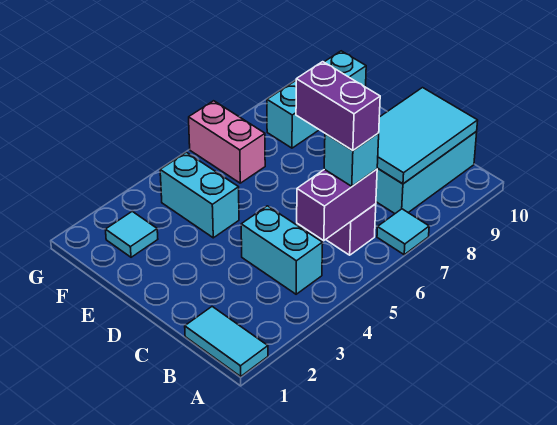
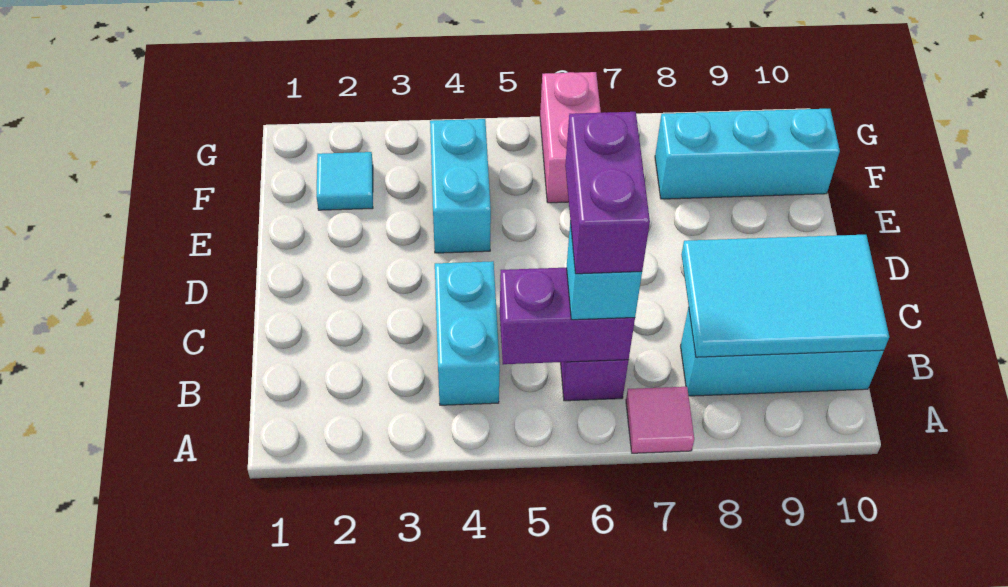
cyan tile A1:B1 level 1 -> none
cyan tile A7 level 1 -> pink tile A7 level 1

